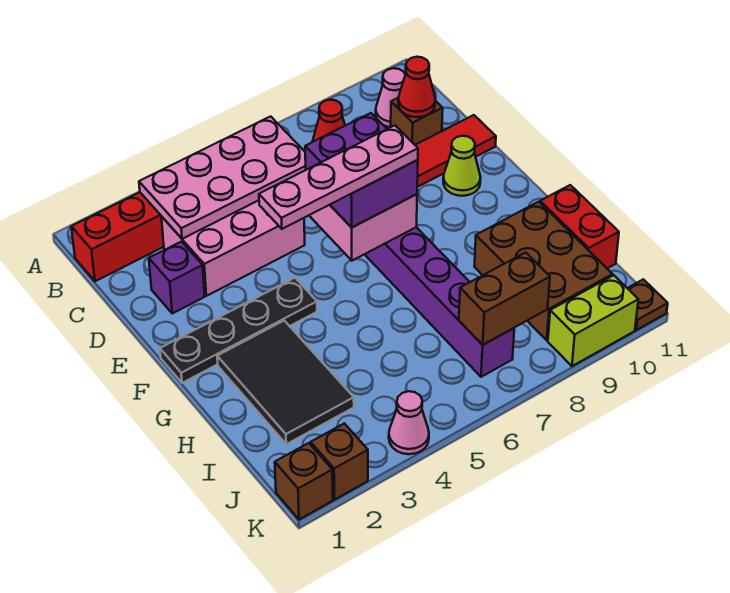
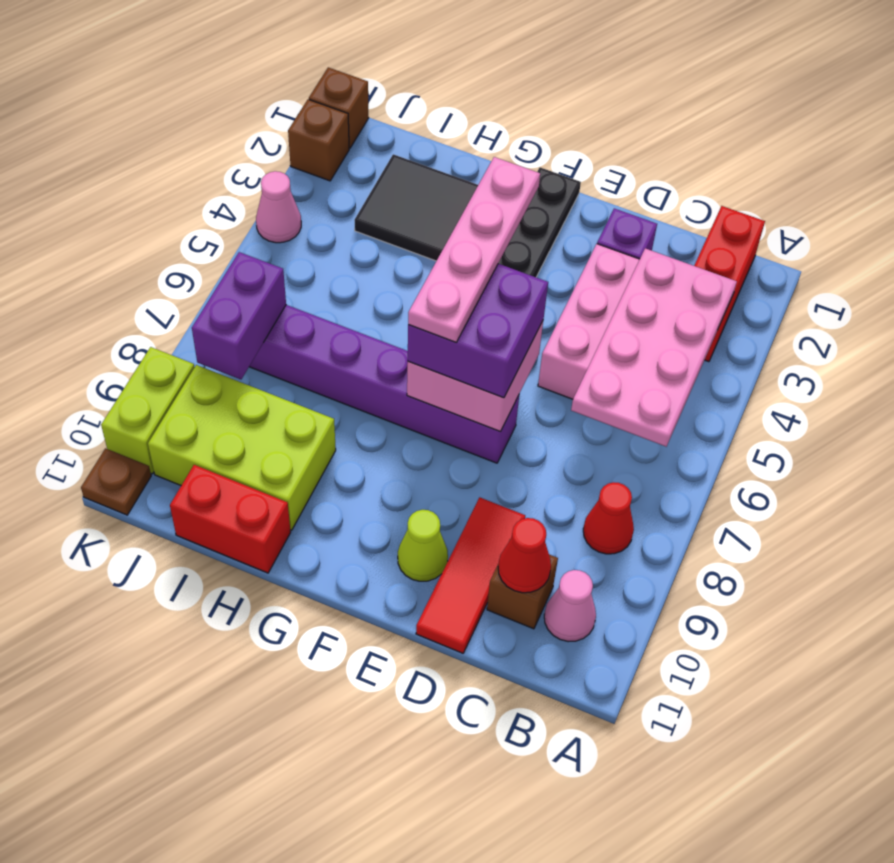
brown brick H9:J10 level 1 -> lime brick H9:J10 level 1
brown brick J7:J8 level 2 -> purple brick J7:J8 level 2

